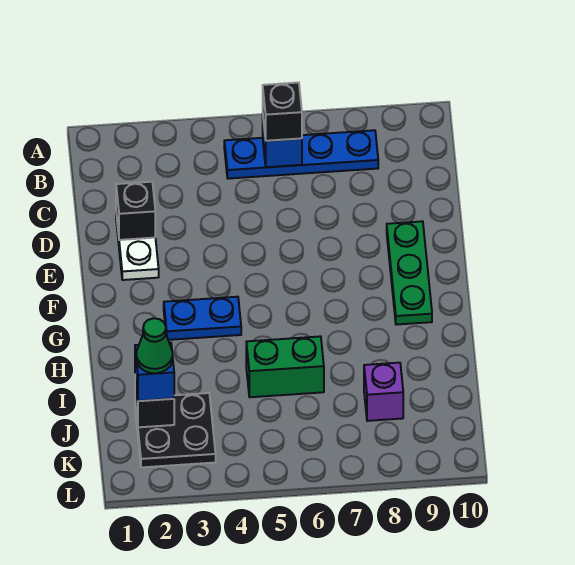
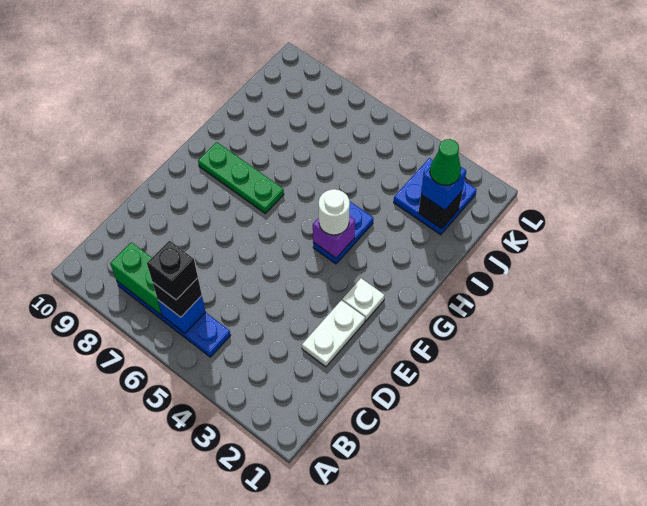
black brick D2 level 2 -> black brick B6 level 4
green plate E9:G9 level 1 -> green plate G7:G9 level 1
none -> white plate F2 level 1
blue plate G3:G4 level 1 -> blue plate G4:H4 level 1
none -> white round brick G4 level 3
green brick I5:I6 level 1 -> green brick B7:B8 level 2
black plate J2:K3 level 1 -> blue plate J2:K3 level 1
purple brick J8 level 1 -> purple brick G4 level 2

